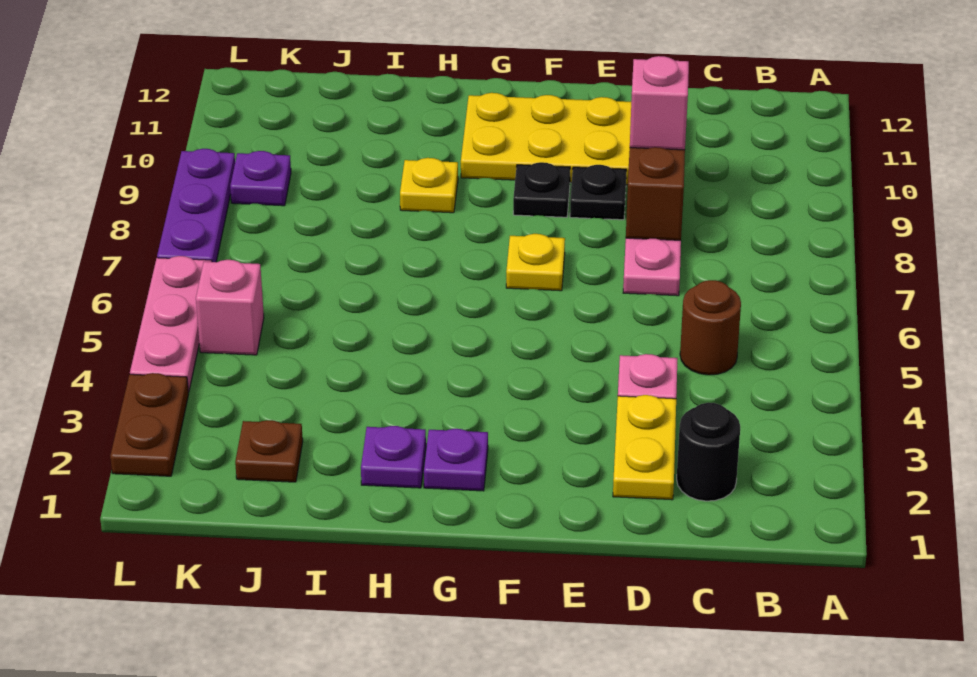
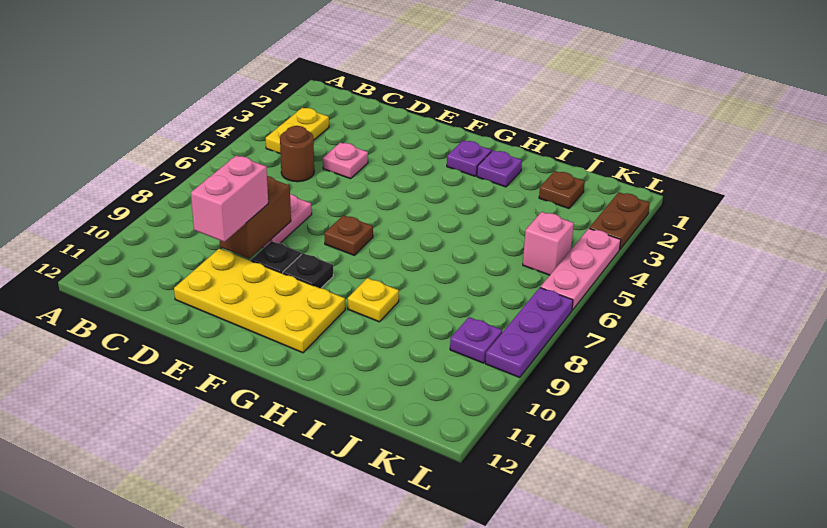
black round brick C2 level 1 -> none
yellow plate D2:D3 level 1 -> yellow plate B3:B4 level 1
pink brick D9 level 3 -> pink brick D9:D10 level 3
yellow plate F7 level 1 -> brown plate F7 level 1

